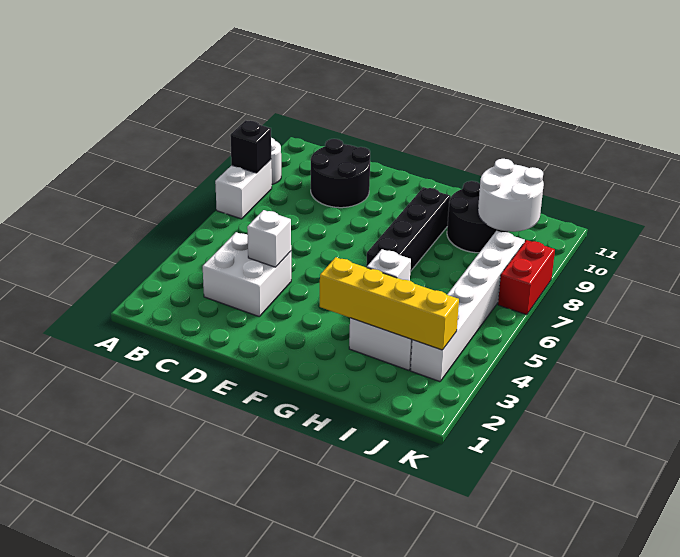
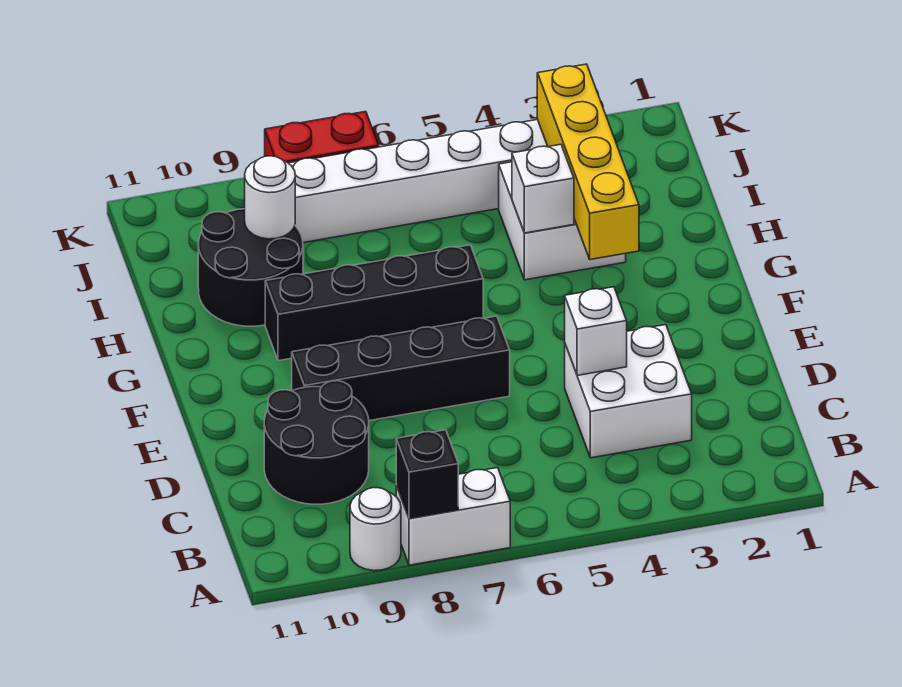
none -> black brick E6:E9 level 1
white round brick I9:J10 level 2 -> white round brick I9 level 2

